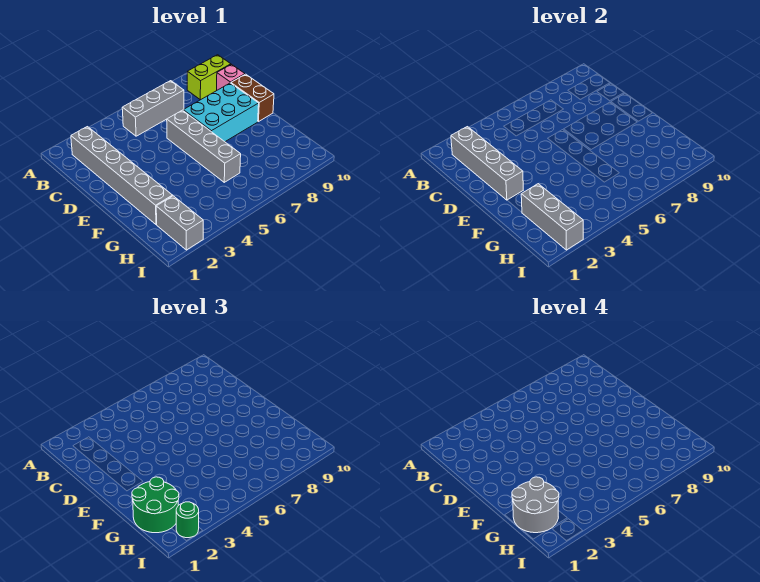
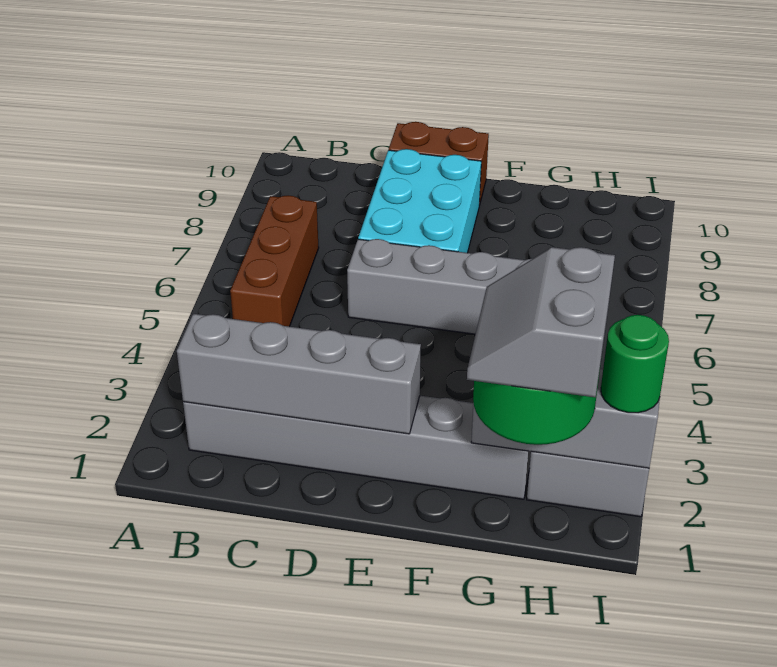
grey brick B5:B7 level 1 -> brown brick B5:B7 level 1
lime brick B9:B10 level 1 -> none
pink brick C10 level 1 -> none
grey round brick G1:H2 level 4 -> grey slope G1:H2 level 4 top H

